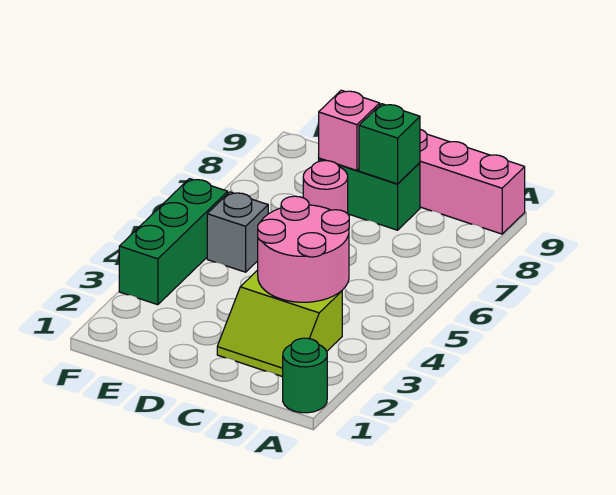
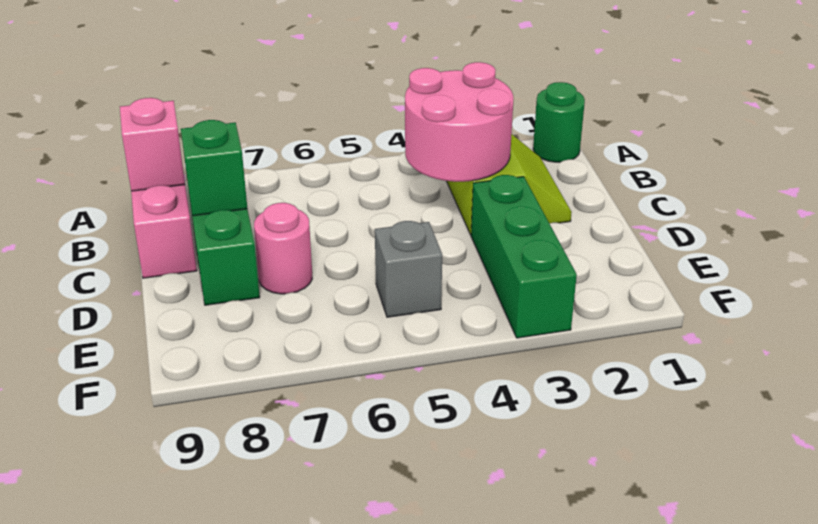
pink brick D8 level 2 -> pink brick B9 level 2
green brick F3:F5 level 1 -> green brick D3:F3 level 1

